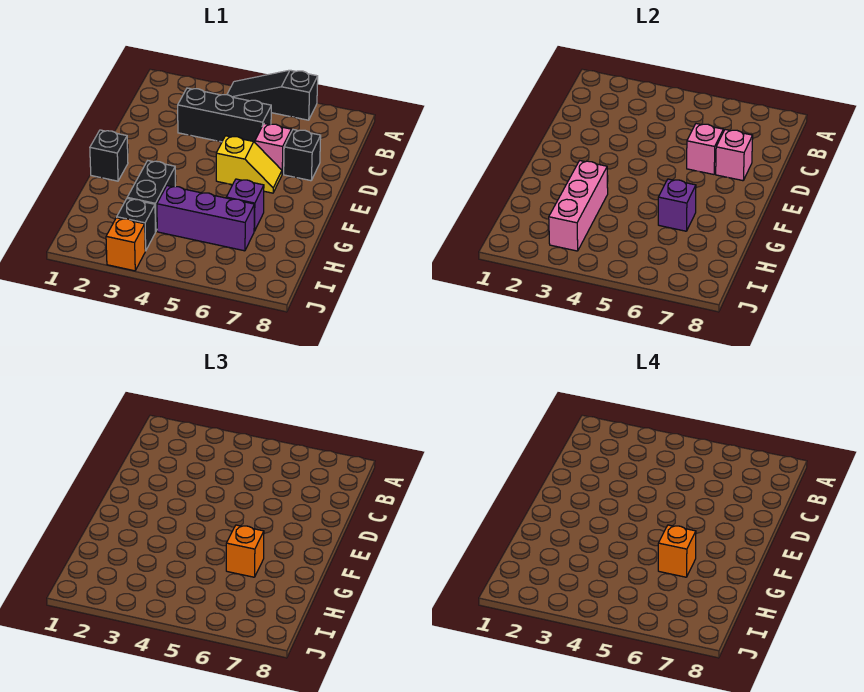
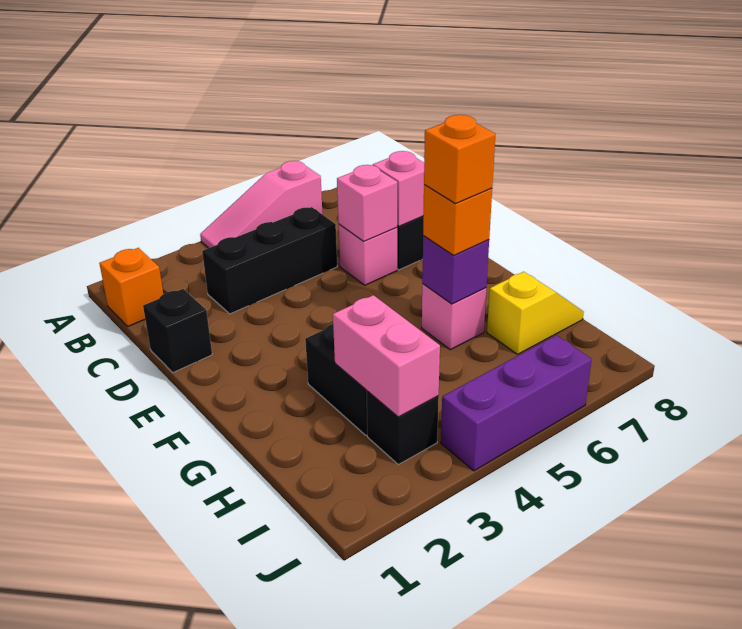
black slope A4:A6 level 1 top 6 -> pink slope A4:A6 level 1 top 6
yellow slope E5:E6 level 1 top 5 -> yellow slope H7:H8 level 1 top 7
black brick F1 level 1 -> black brick D1 level 1
pink brick G3:I3 level 2 -> pink brick H3:I3 level 2
purple brick G6 level 1 -> pink brick G6 level 1
purple brick H4:H6 level 1 -> purple brick J4:J6 level 1
orange brick J3 level 1 -> orange brick B1 level 1

